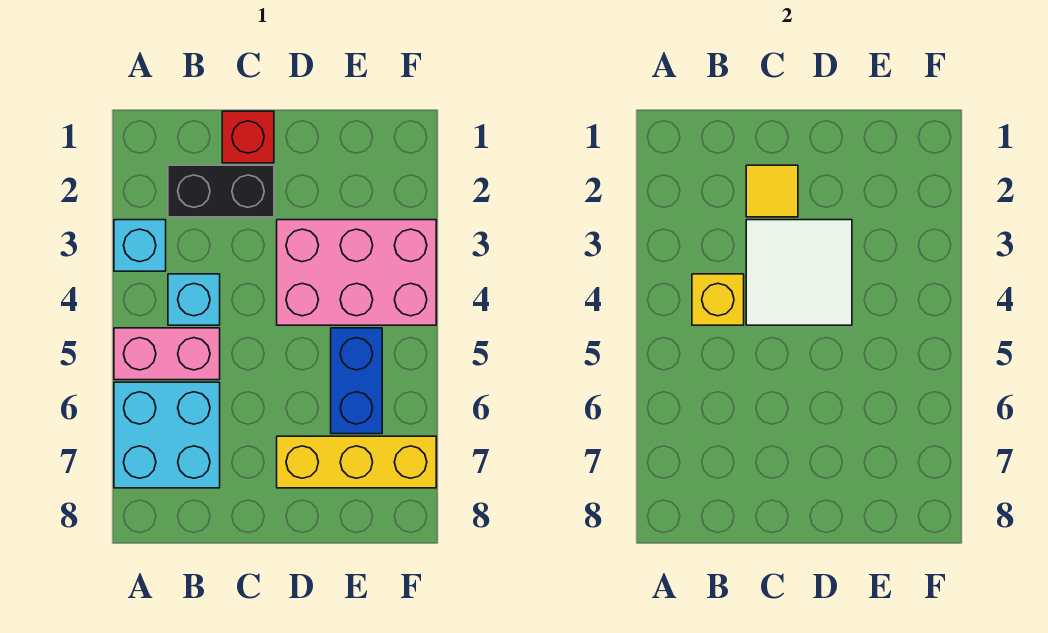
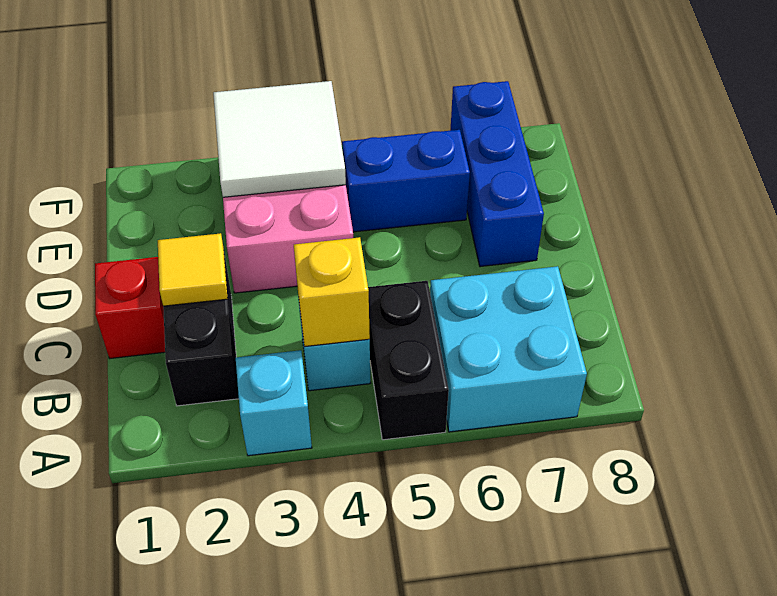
pink brick A5:B5 level 1 -> black brick A5:B5 level 1
white tile C3:D4 level 2 -> white tile E3:F4 level 2
yellow brick D7:F7 level 1 -> blue brick D7:F7 level 1

